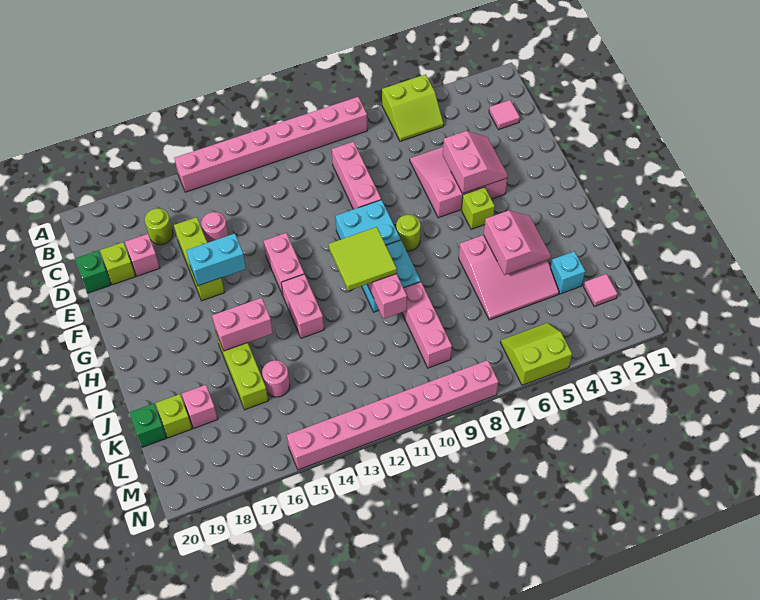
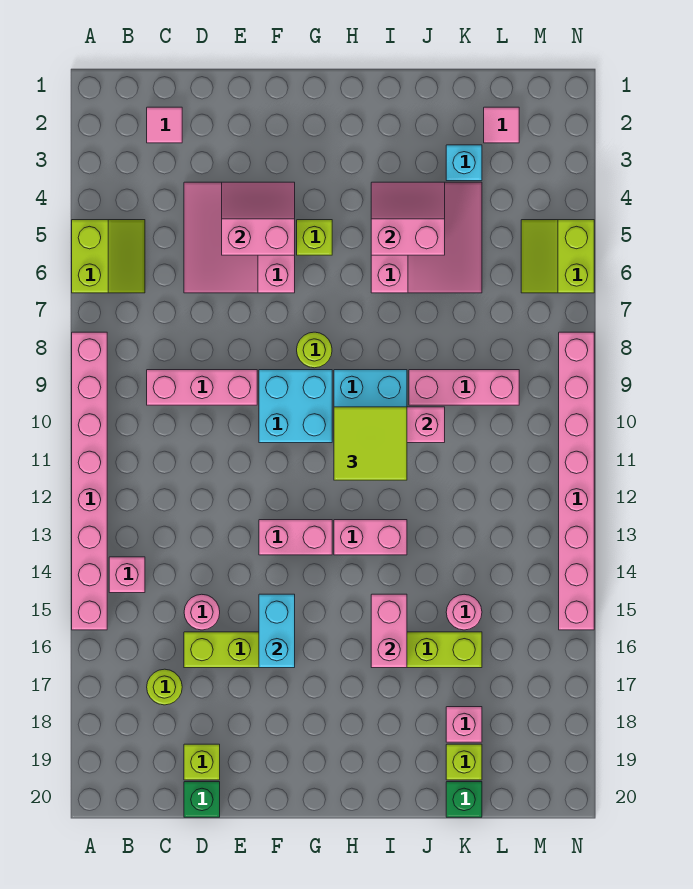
pink brick D18 level 1 -> pink brick B14 level 1

